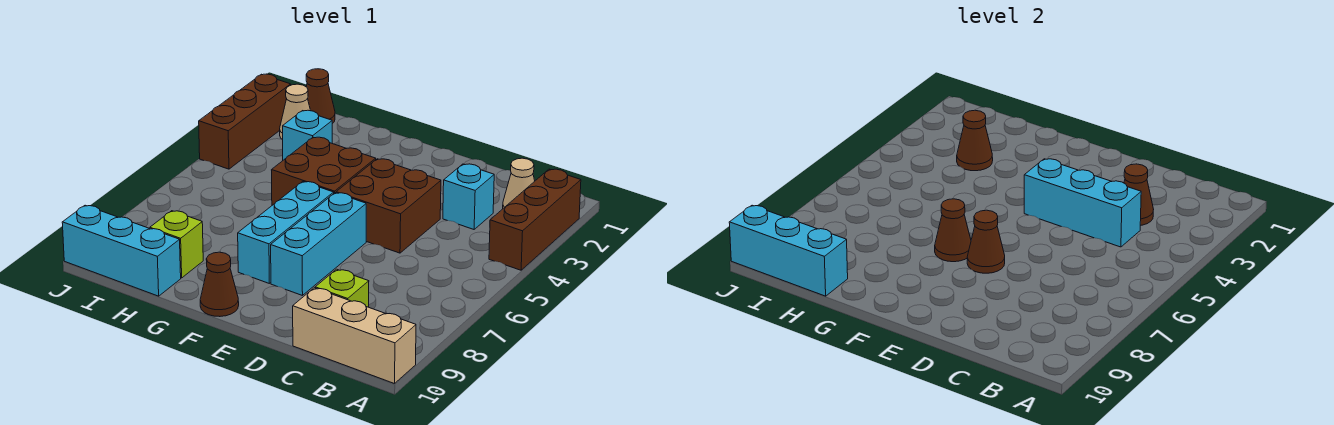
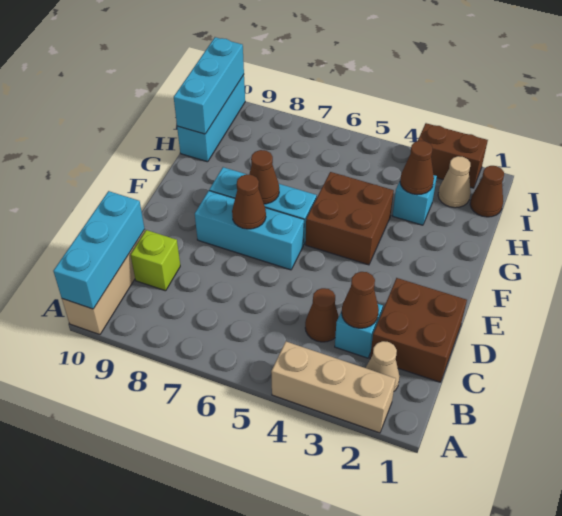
brown brick A2:A4 level 1 -> tan brick A2:A4 level 1
cyan brick C4:E4 level 2 -> cyan brick A10:C10 level 2
brown brick D4:E5 level 1 -> brown brick C1:D2 level 1
brown cone F10 level 1 -> brown cone C4 level 1
lime brick H9 level 1 -> none
brown brick J2:J4 level 1 -> brown brick J2:J3 level 1

